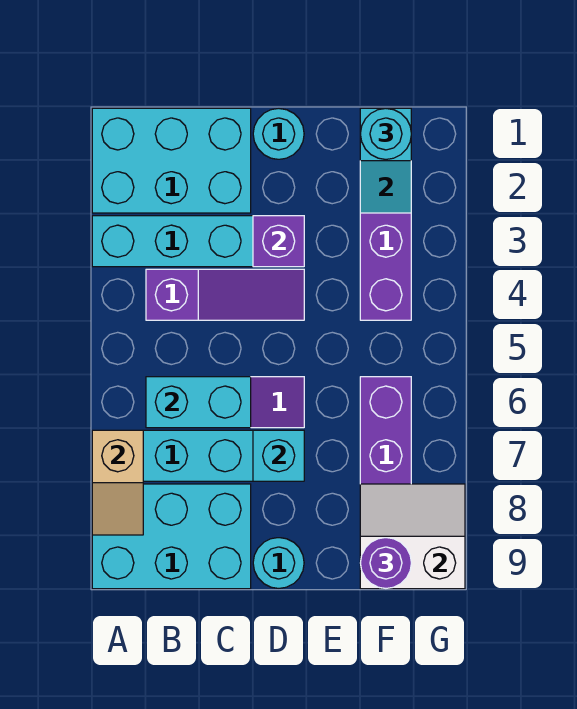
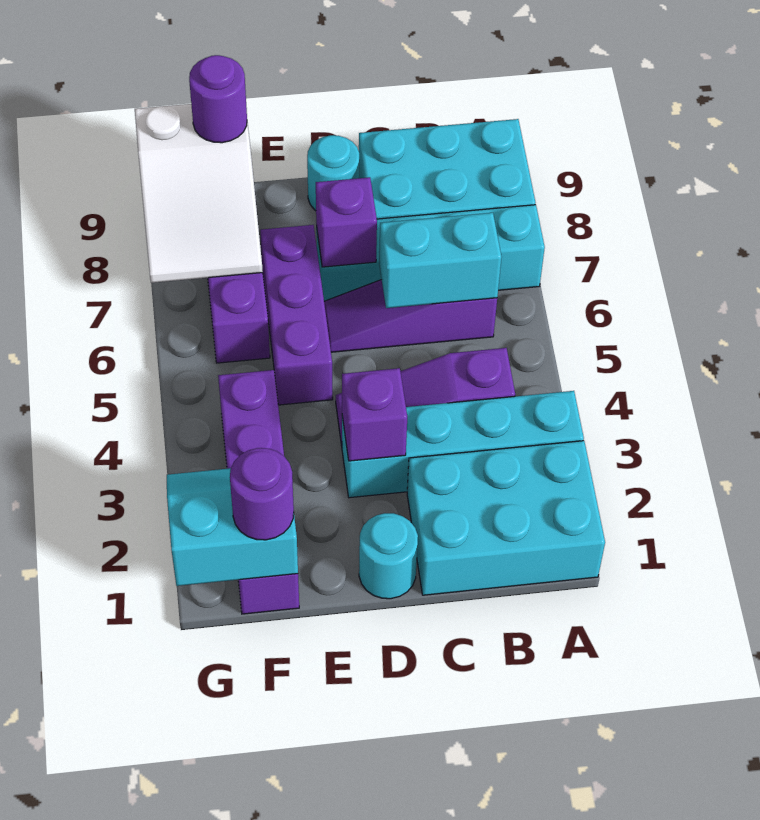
tan slope A7:A8 level 2 top 7 -> none
cyan brick D7 level 2 -> purple brick D7 level 2
none -> purple brick E5:E7 level 1
cyan slope F1:F2 level 2 top 1 -> cyan slope F1:G2 level 2 top 1
cyan round brick F1 level 3 -> purple round brick F1 level 3
white slope F8:G9 level 2 top 9 -> white slope F7:G9 level 2 top 9

